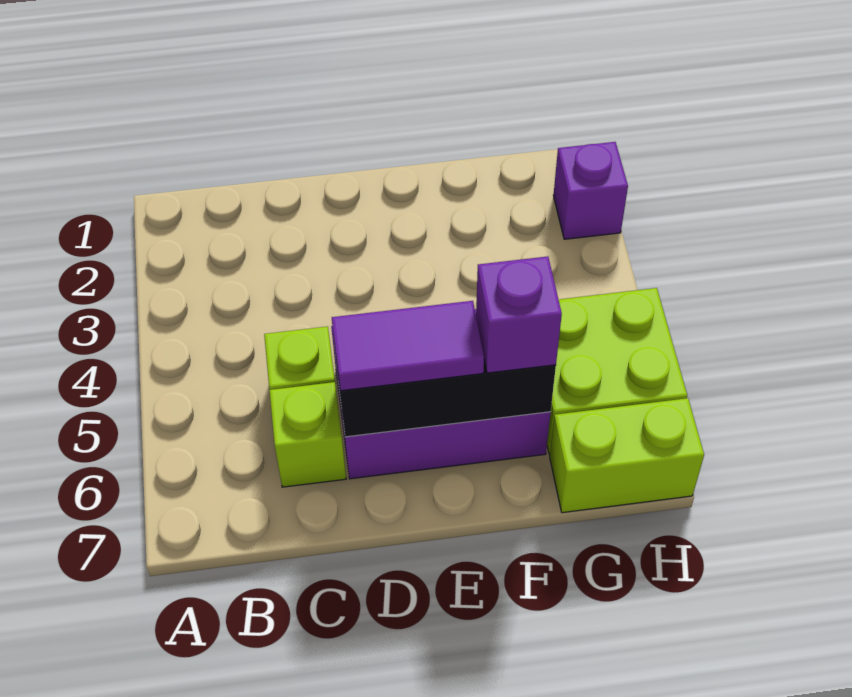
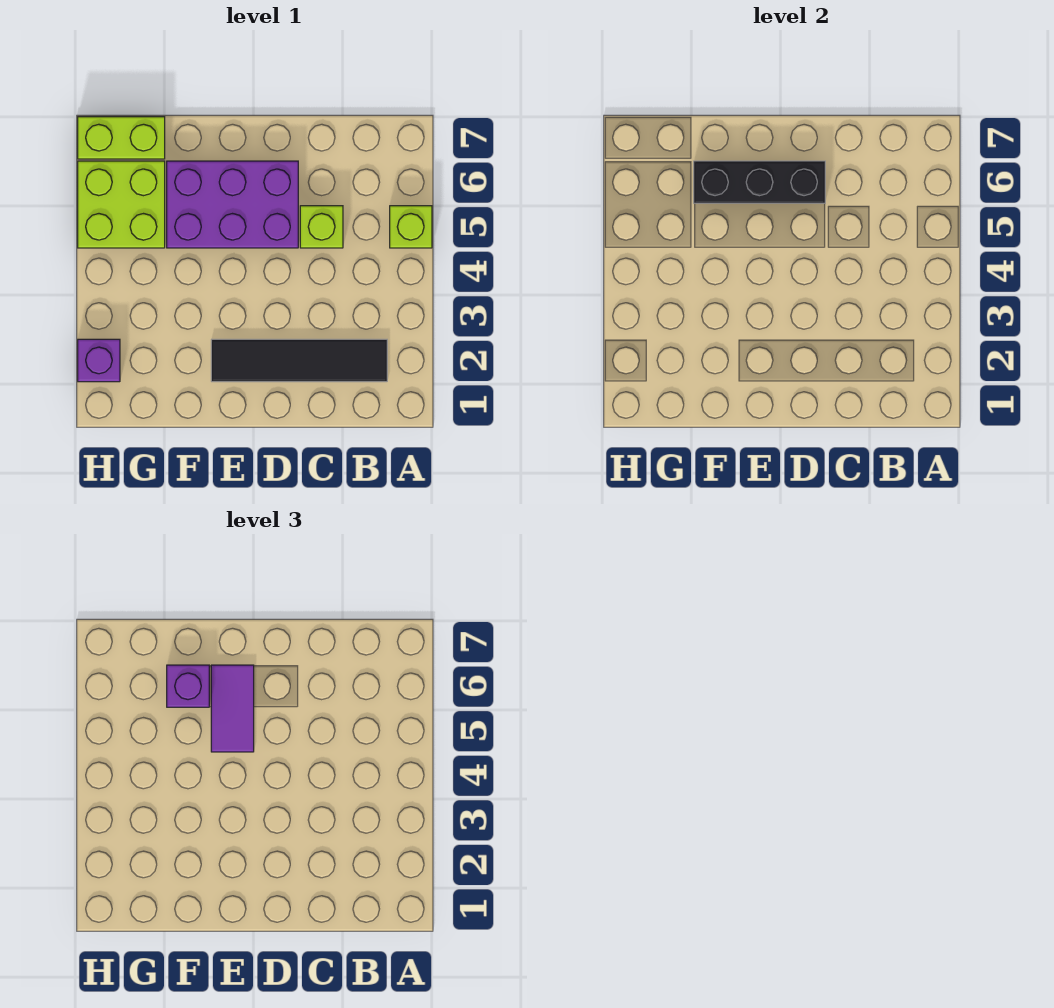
none -> black tile B2:E2 level 1
lime brick C6 level 1 -> lime brick A5 level 1
purple tile D6:E6 level 3 -> purple tile E5:E6 level 3

